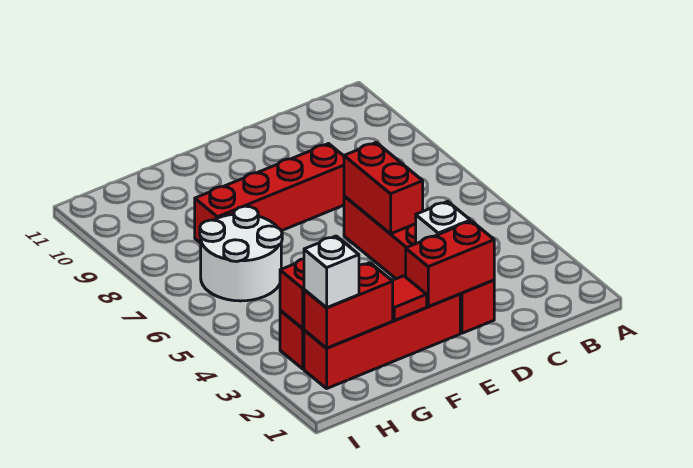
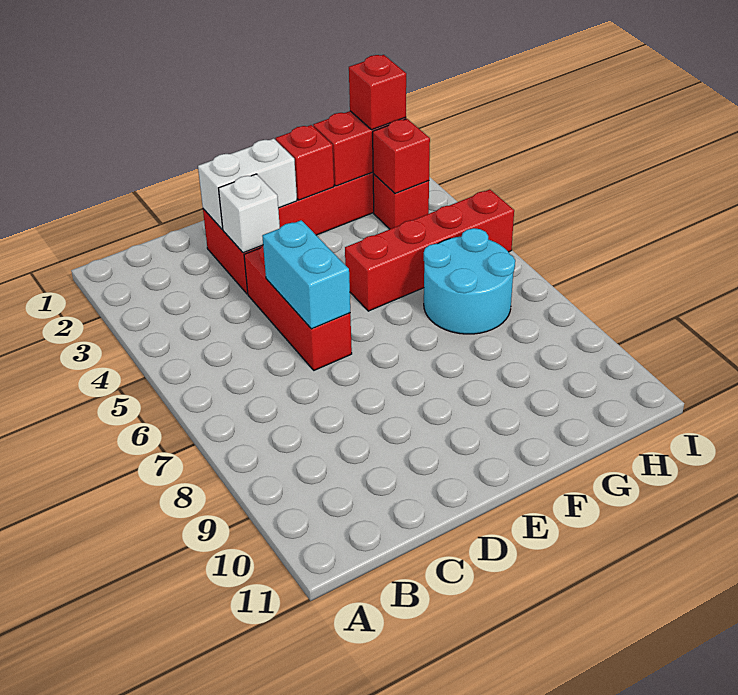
red brick D2:E2 level 2 -> white brick D2:E2 level 2
red brick D5:D6 level 2 -> cyan brick D5:D6 level 2
red brick D8:G8 level 1 -> red brick F5:I5 level 1
red tile F2 level 2 -> red brick F2 level 2
white round brick G6:H7 level 1 -> cyan round brick G6:H7 level 1
white brick H2 level 3 -> red brick H2 level 3

